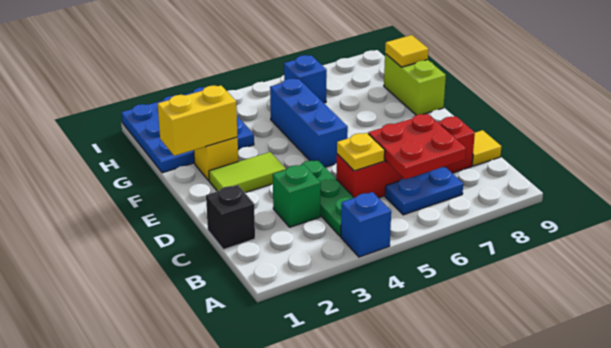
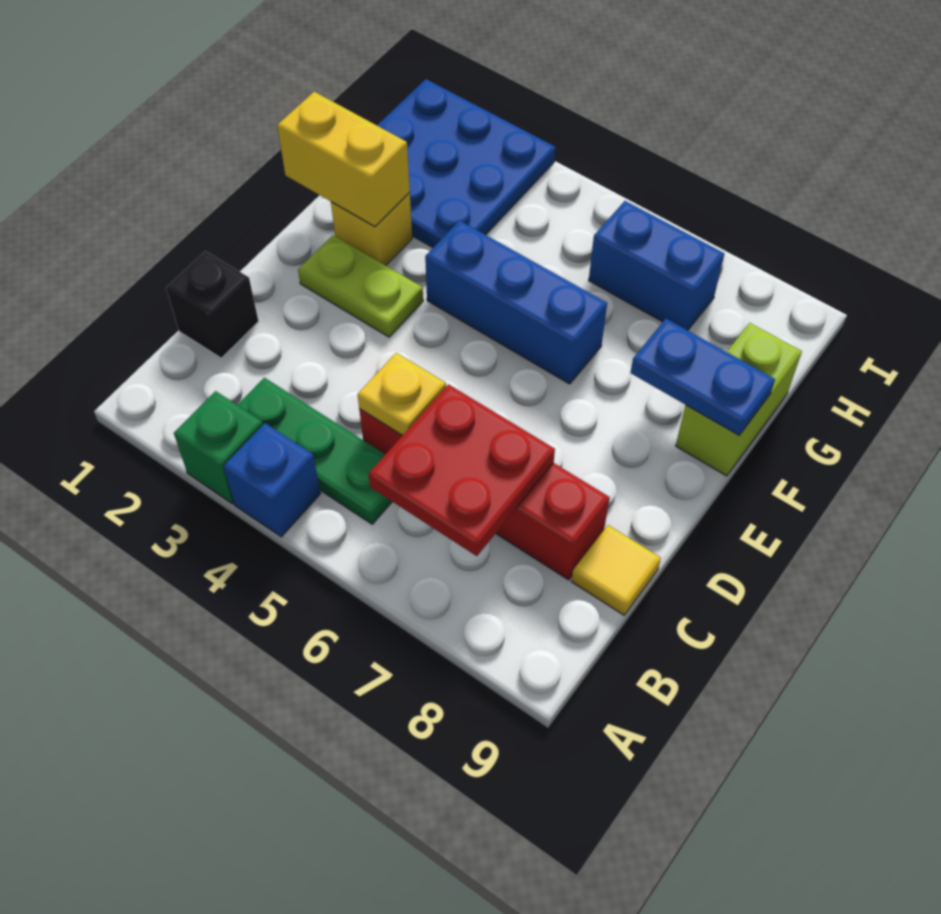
green plate B4:D4 level 1 -> green plate B3:B5 level 1
blue plate B6:B7 level 1 -> blue plate F8:F9 level 2
green brick C3 level 1 -> green brick A3 level 1
lime tile E2:E3 level 1 -> lime plate E2:E3 level 1
blue brick E5:G5 level 1 -> blue brick F4:F6 level 1
yellow tile G9 level 2 -> none
blue brick H6 level 1 -> blue brick H6:H7 level 1

